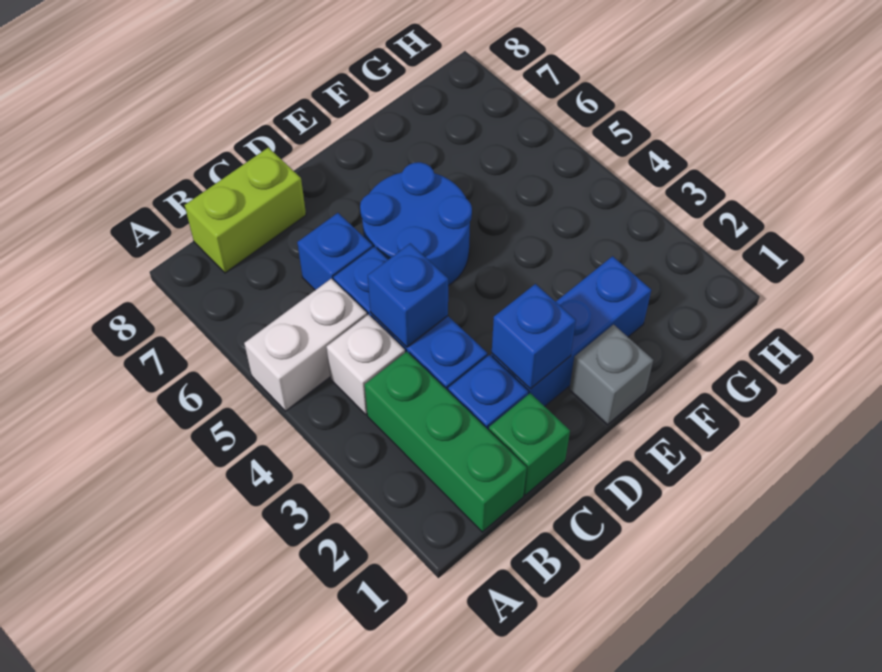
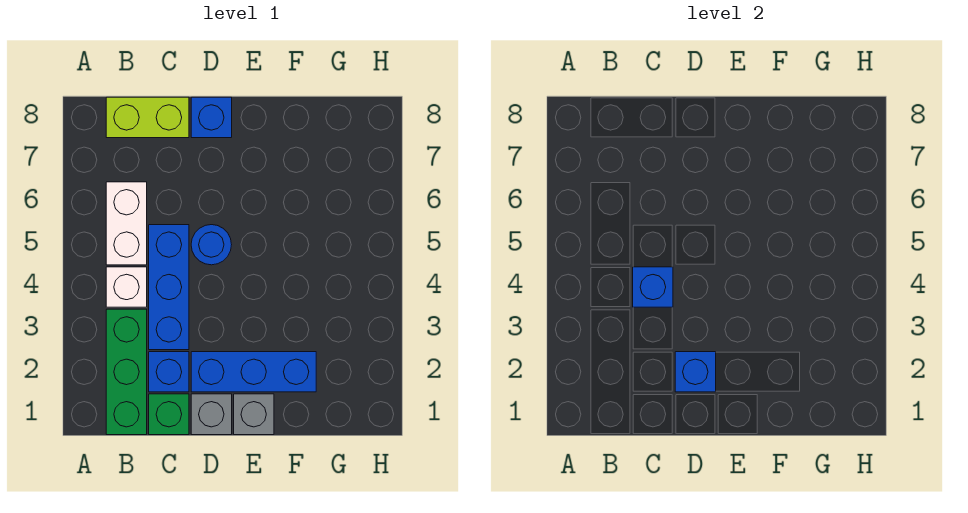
white brick A5:B5 level 1 -> white brick B5:B6 level 1
blue brick C6 level 1 -> blue brick D8 level 1
none -> grey brick D1 level 1
blue round brick D5:E6 level 1 -> blue round brick D5 level 1

